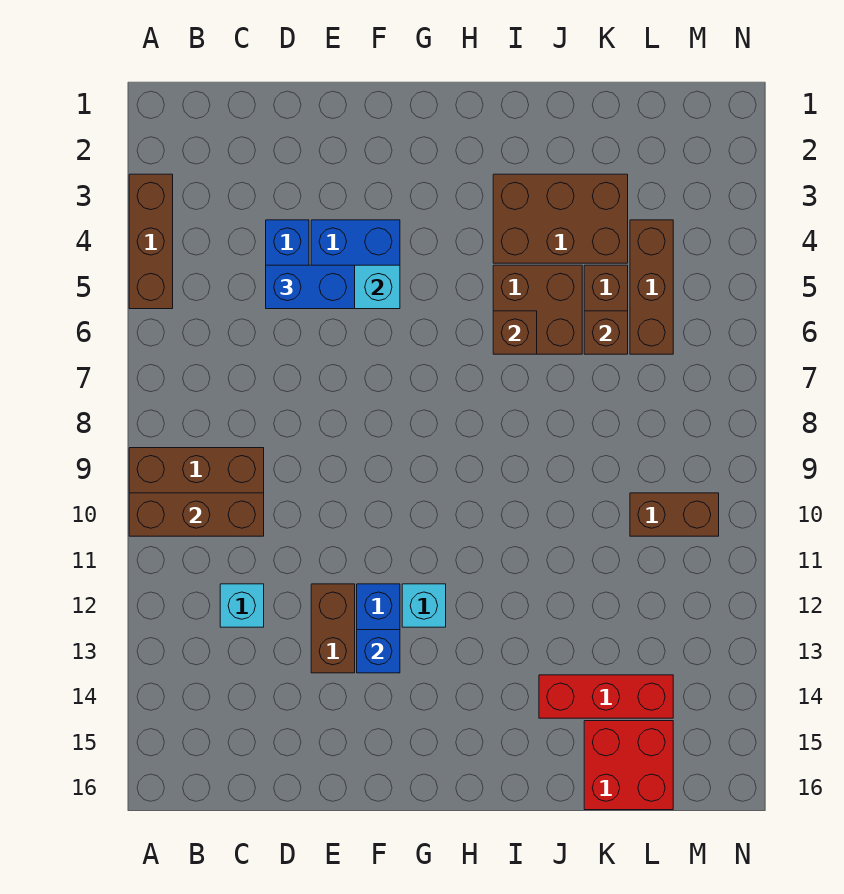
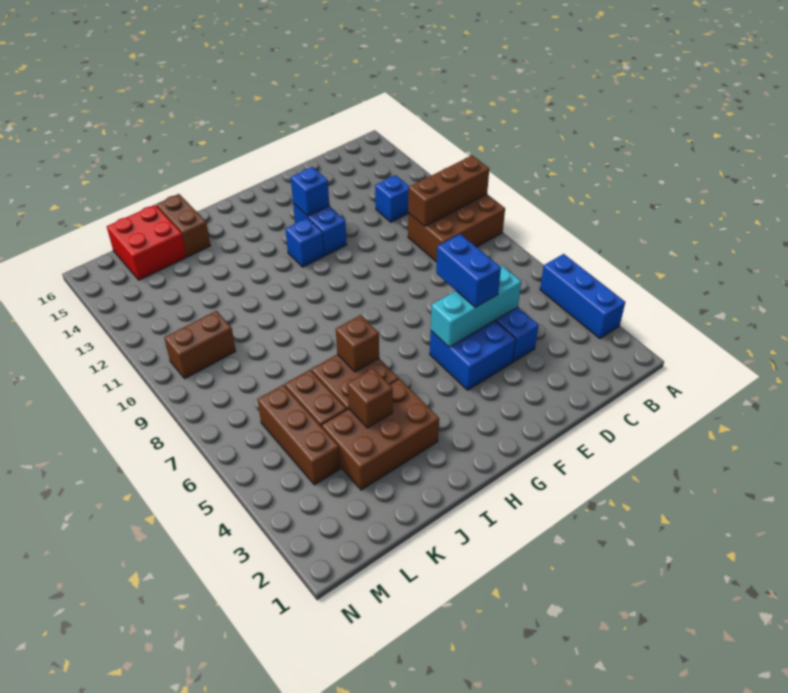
brown brick A3:A5 level 1 -> blue brick A3:A5 level 1
cyan brick C12 level 1 -> blue brick C12 level 1
blue brick D5:E5 level 3 -> blue brick E5:E6 level 3
brown brick E12:E13 level 1 -> brown brick J15:J16 level 1
cyan brick G12 level 1 -> blue brick G12 level 1
red brick J14:L14 level 1 -> none
brown brick K6 level 2 -> brown brick J4 level 2

